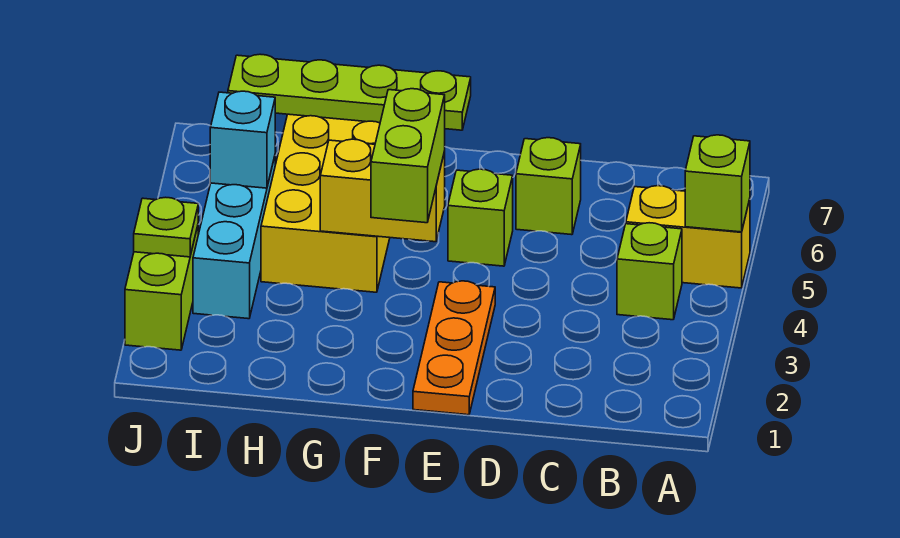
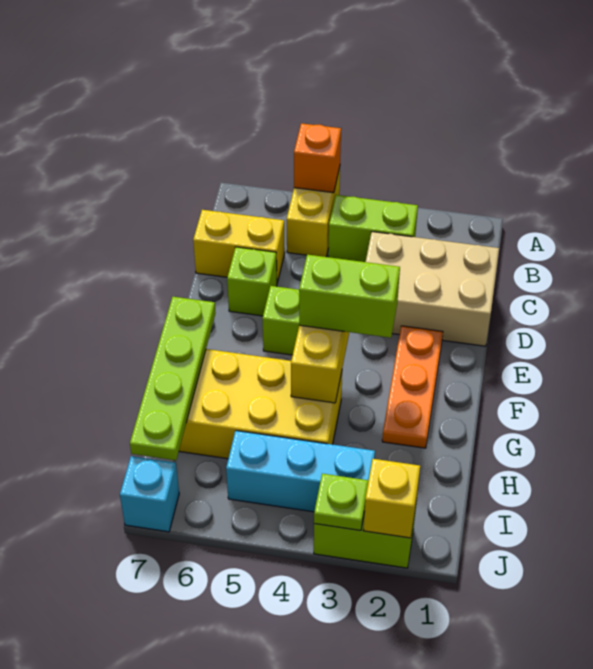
lime brick A5 level 2 -> orange brick A5 level 2
lime brick B4 level 1 -> lime brick B3:B4 level 1
none -> tan brick C1:D3 level 1
none -> yellow brick C6:C7 level 1
orange plate E1:E3 level 1 -> orange plate E2:G2 level 1
cyan brick I5 level 2 -> cyan brick J7 level 1
none -> yellow brick J2 level 2

